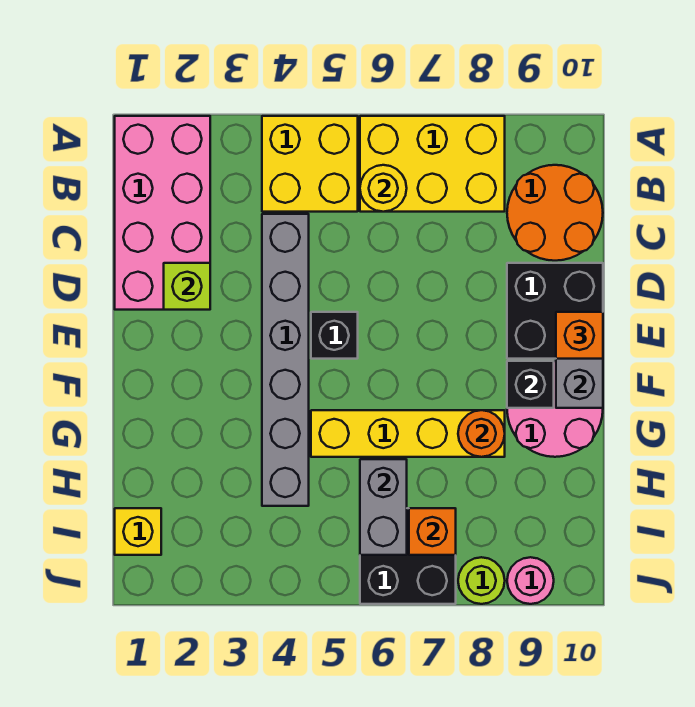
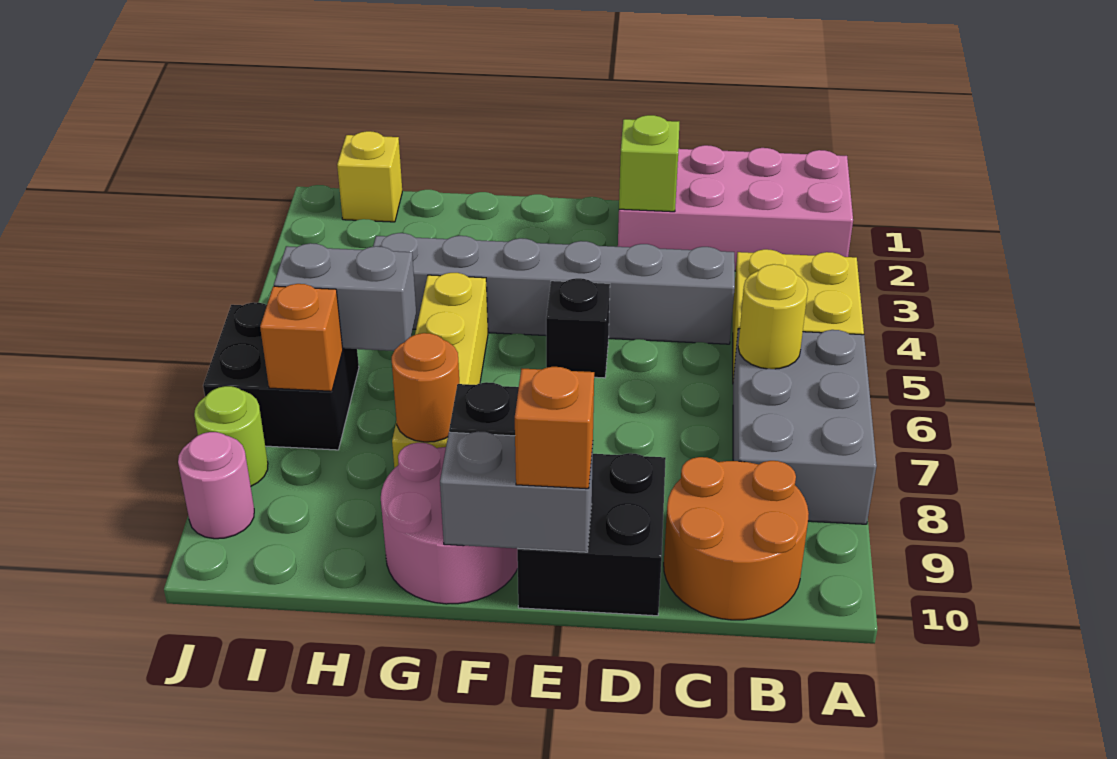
yellow brick A6:B8 level 1 -> grey brick A6:B8 level 1

